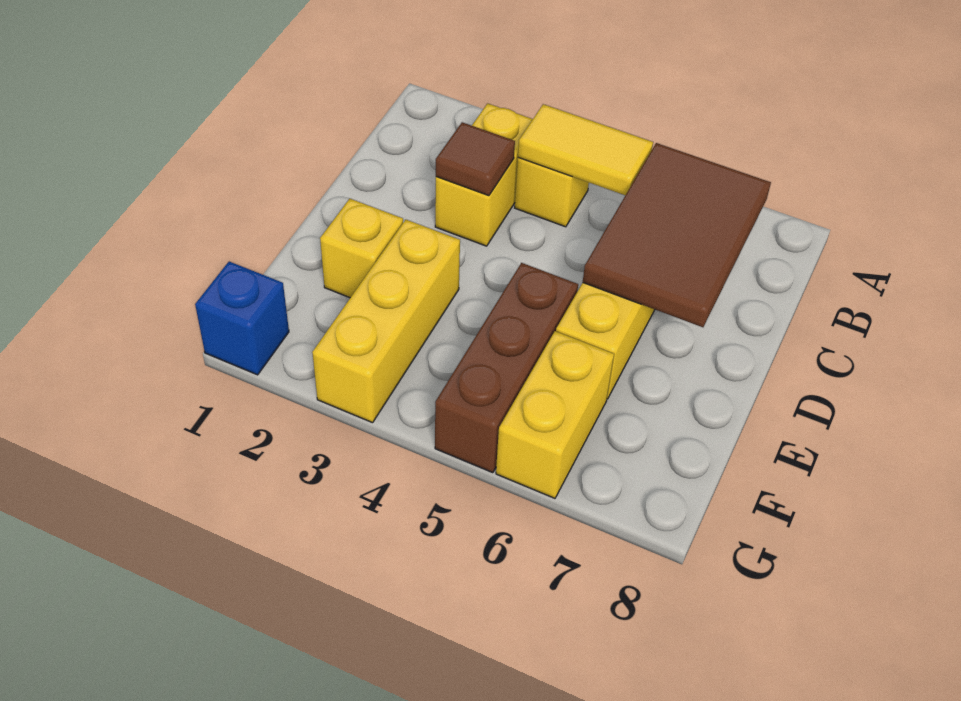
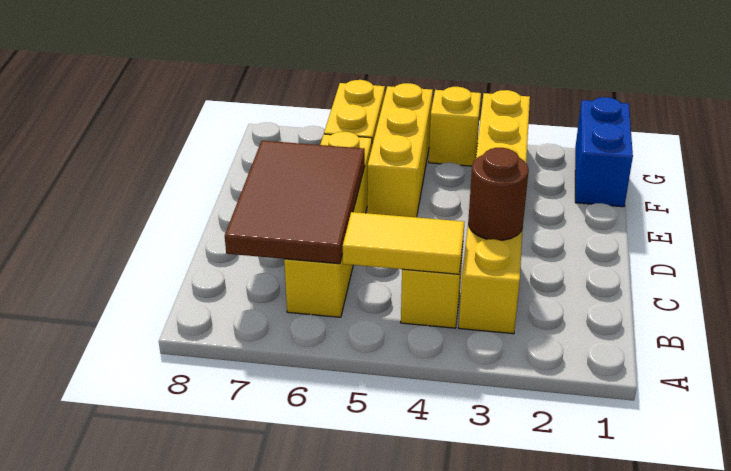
brown tile C3 level 2 -> brown round brick C3 level 2
yellow brick E2 level 1 -> yellow brick G4 level 1
brown brick E5:G5 level 1 -> yellow brick E5:G5 level 1
blue brick G1 level 1 -> blue brick F1:G1 level 1

